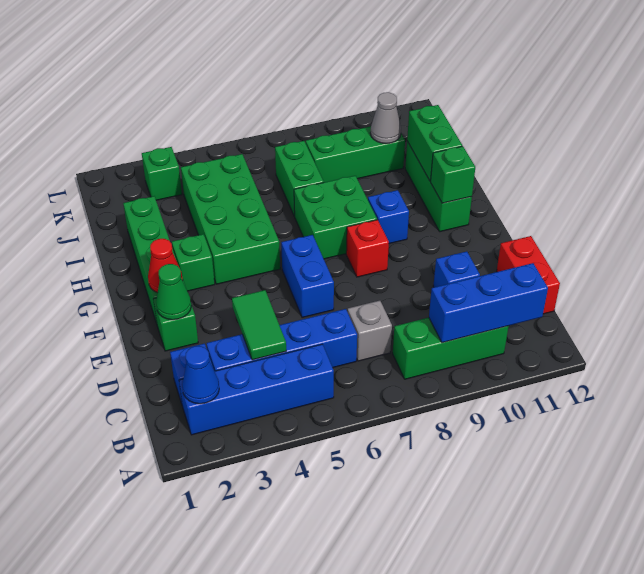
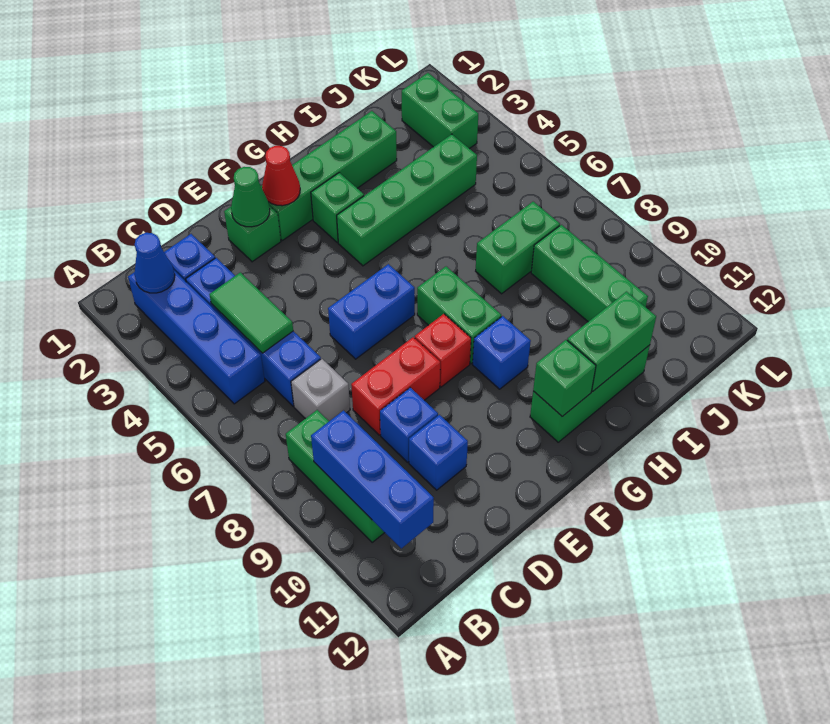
green tile C4:D4 level 2 -> green tile C4:C5 level 2
red brick C12:D12 level 1 -> red brick D8:E8 level 1
none -> blue brick D9 level 1
green brick G4:J5 level 1 -> green brick G4:J4 level 1
green brick G7:H8 level 1 -> green brick G7:G8 level 1
grey cone J10 level 2 -> none
green brick K3 level 1 -> green brick K2:K3 level 1

